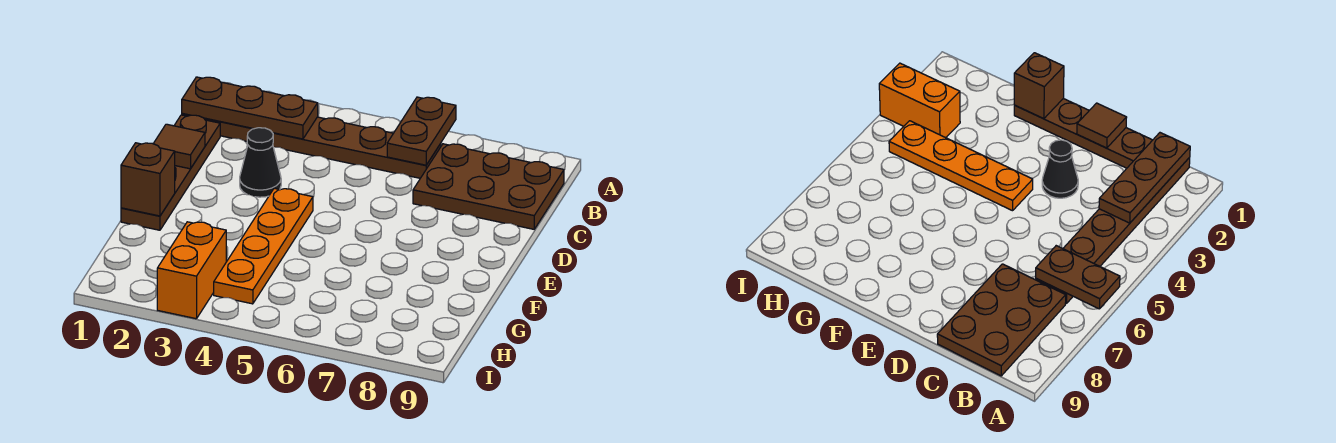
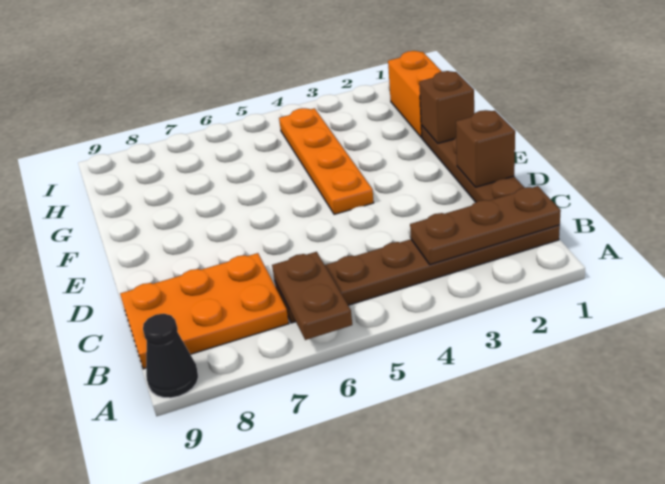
brown plate B7:C9 level 1 -> orange plate B7:C9 level 1
brown tile D1 level 2 -> brown brick D1 level 2
black cone D3 level 1 -> black cone A9 level 1
orange brick H3:I3 level 1 -> orange brick G1:H1 level 1

